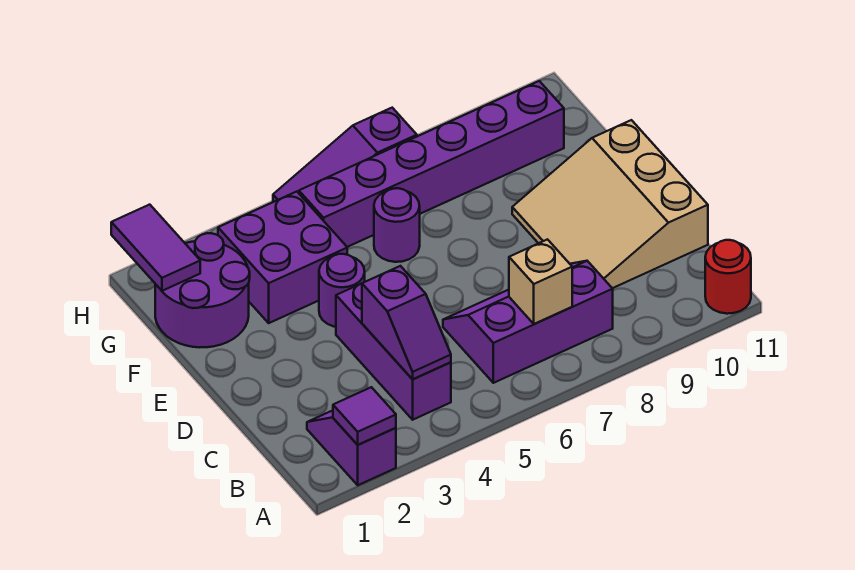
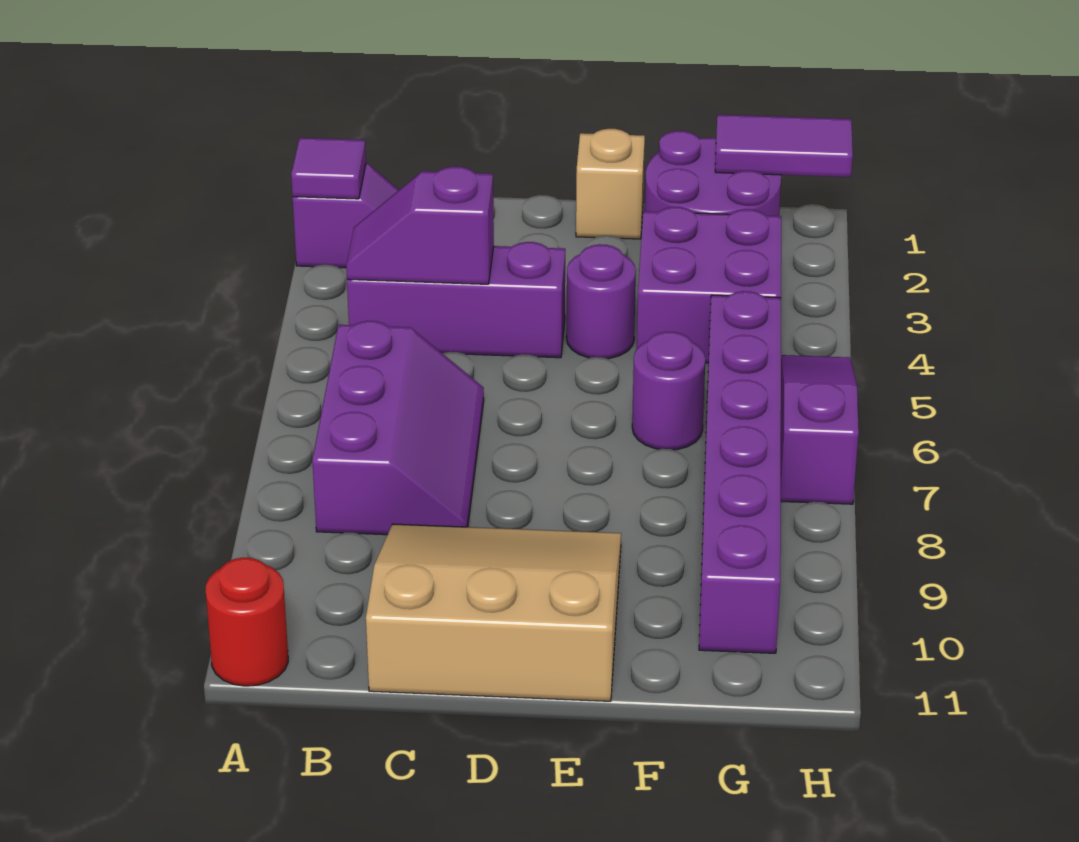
tan brick B7 level 2 -> tan brick E1 level 1

